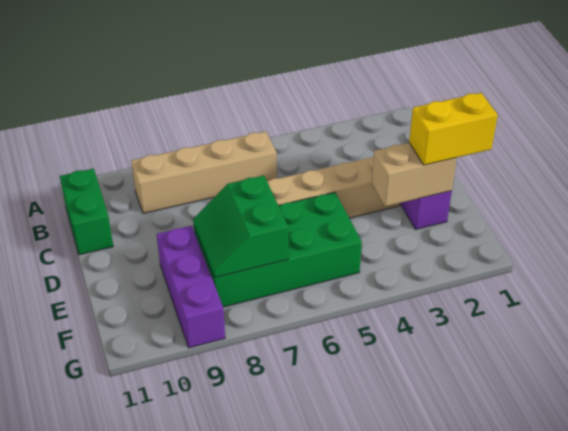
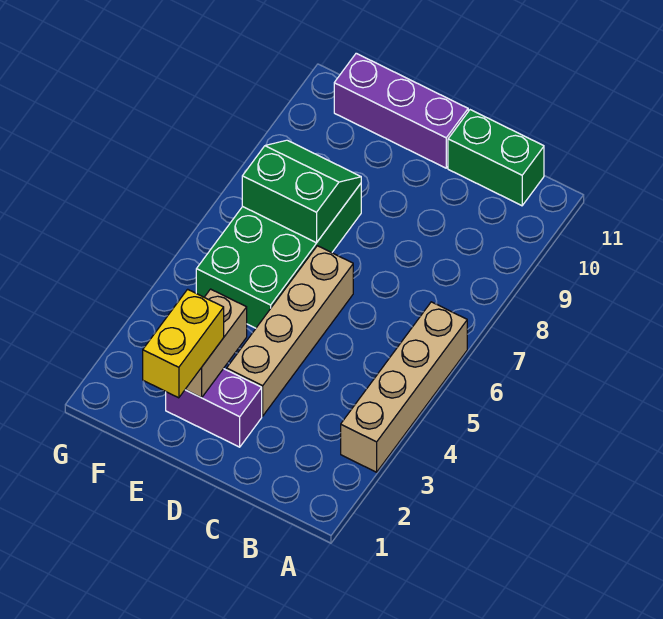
tan brick B6:B9 level 1 -> tan brick A3:A6 level 1
purple brick E9:G9 level 1 -> purple brick D11:F11 level 1

